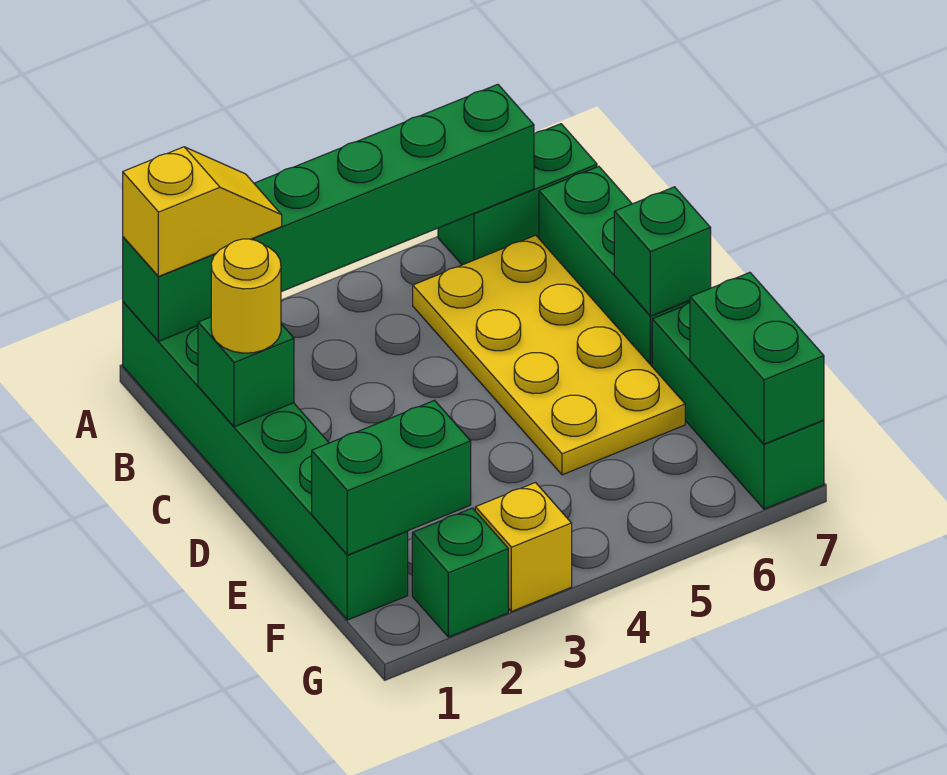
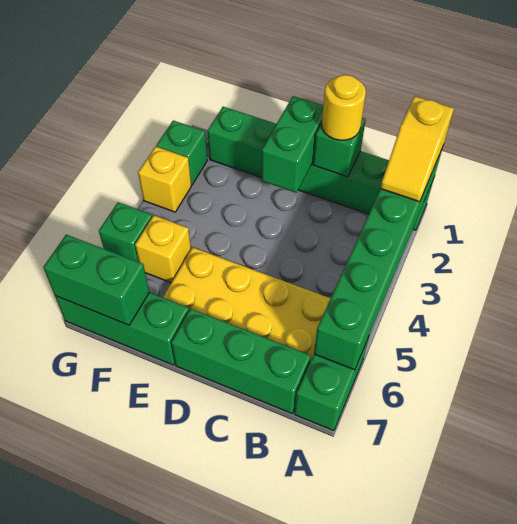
green brick D7 level 2 -> green brick G5 level 1
green brick F1:F2 level 2 -> green brick D1:D2 level 2
none -> yellow brick F5 level 1

